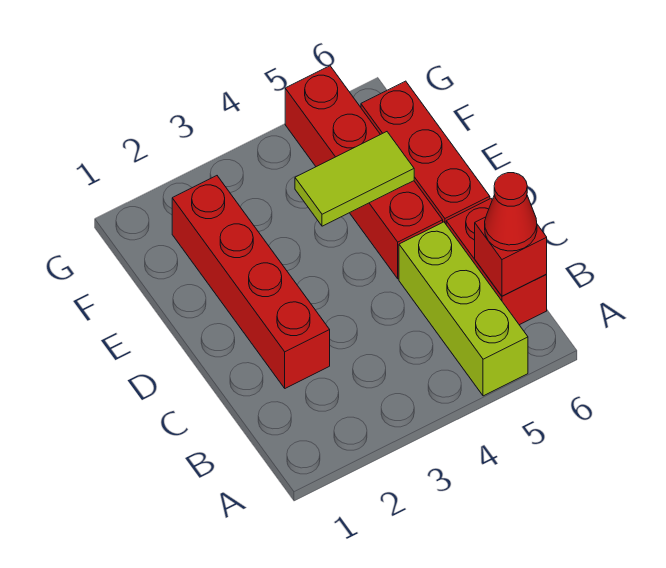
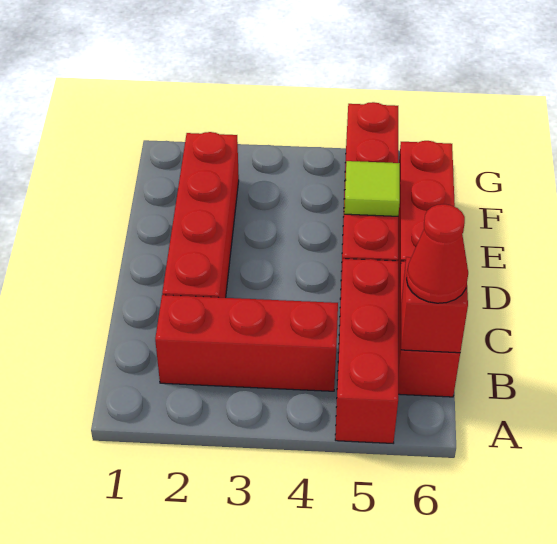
lime brick A5:C5 level 1 -> red brick A5:C5 level 1
none -> red brick B2:B4 level 1
lime tile E4:E5 level 2 -> lime tile E5 level 2

